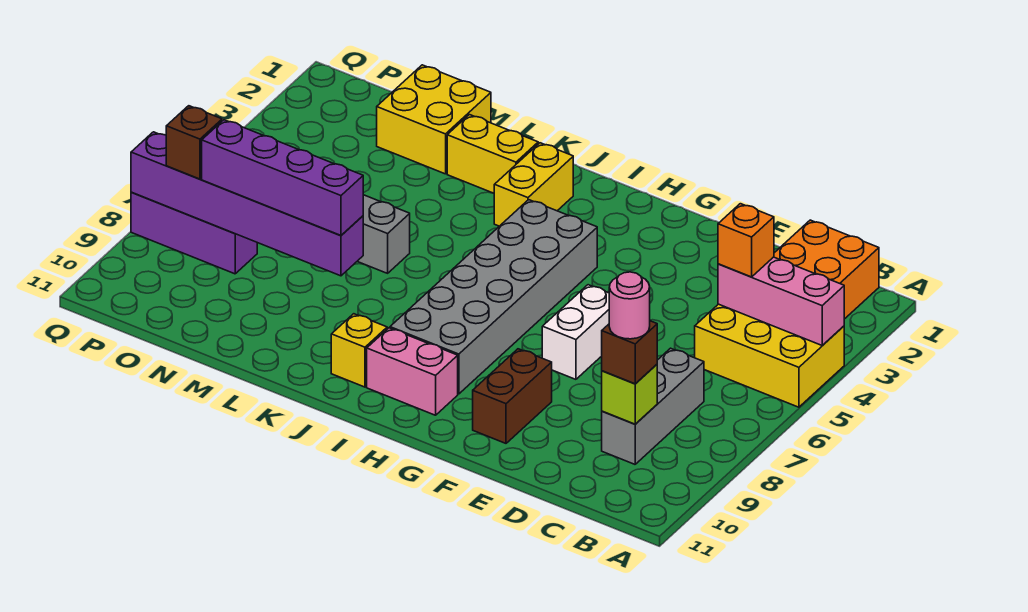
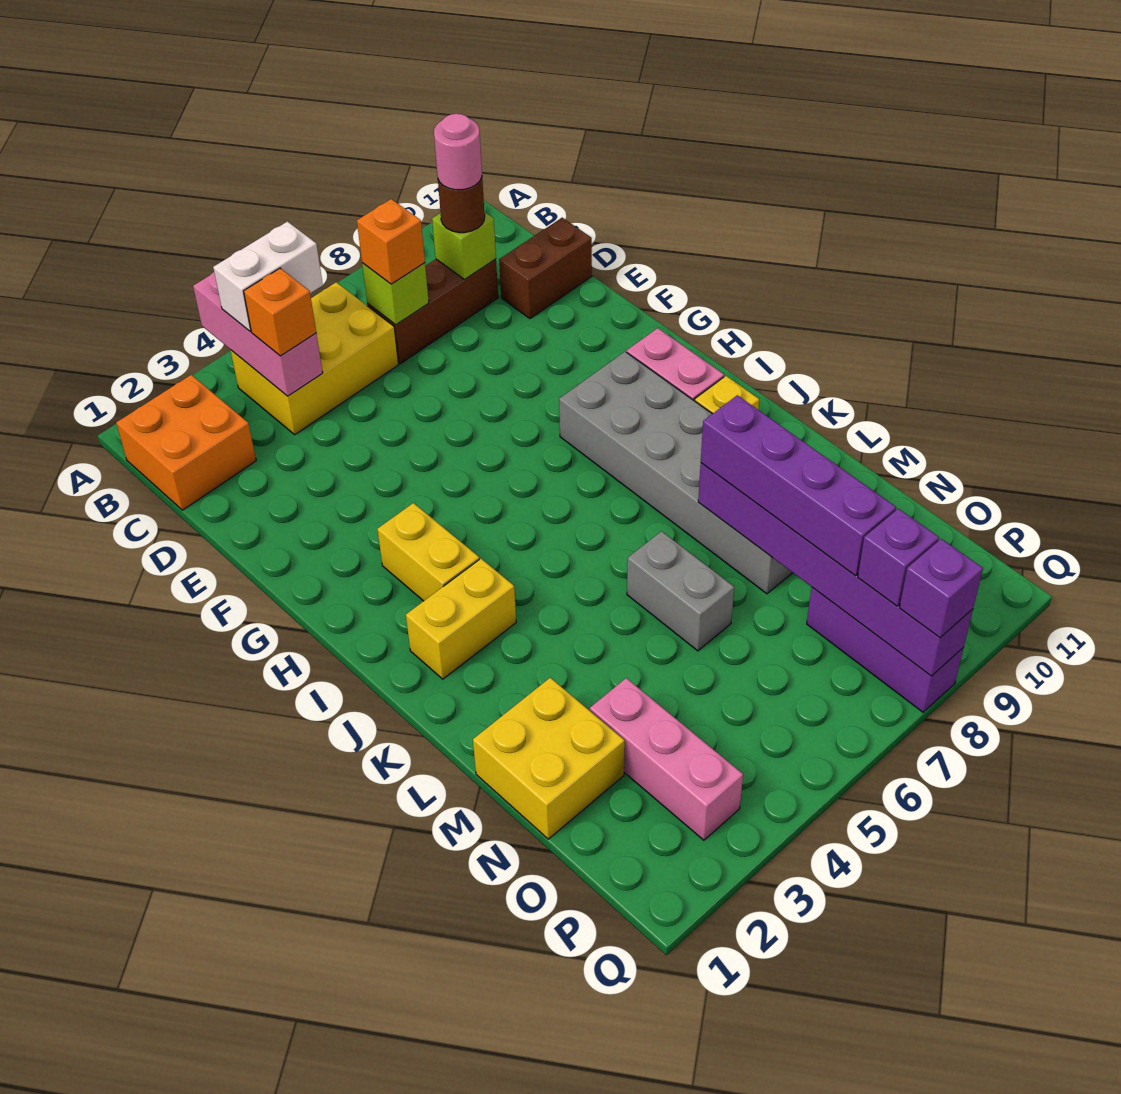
yellow brick A4:C5 level 1 -> yellow brick B4:C6 level 1
grey brick C7:C9 level 1 -> brown brick C7:C9 level 1
none -> lime brick C7 level 2
none -> orange brick C7 level 3
brown brick C9 level 3 -> brown round brick C9 level 3
white brick F6:F7 level 1 -> white brick B4:B5 level 3
brown brick F9:F10 level 1 -> brown brick D10:D11 level 1
grey brick H4:I9 level 1 -> grey brick H8:M9 level 1
yellow brick K2:L2 level 1 -> yellow brick H3:I3 level 1
none -> pink brick N3:P3 level 1
brown brick P8 level 3 -> purple brick P8 level 3
none -> purple brick Q8 level 3

